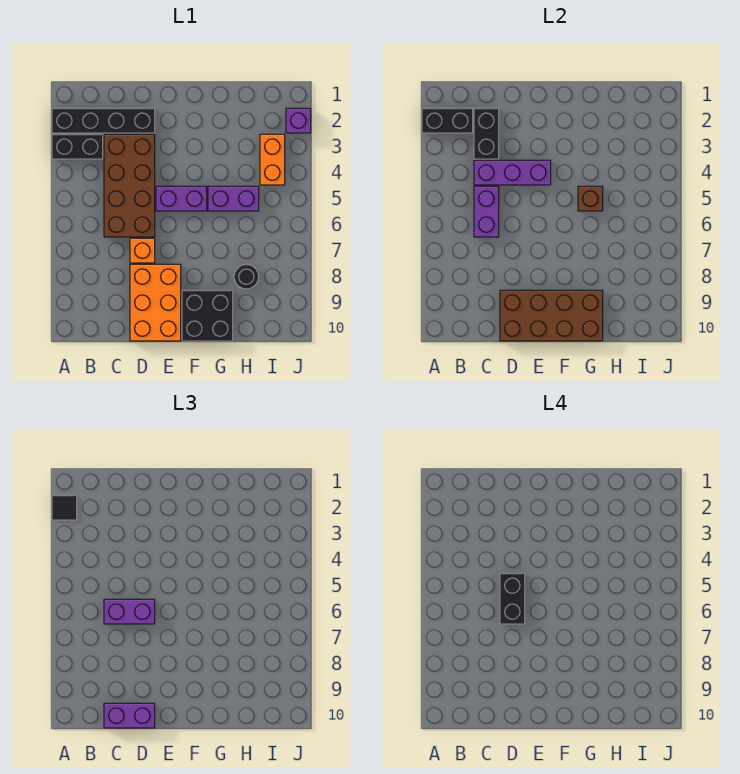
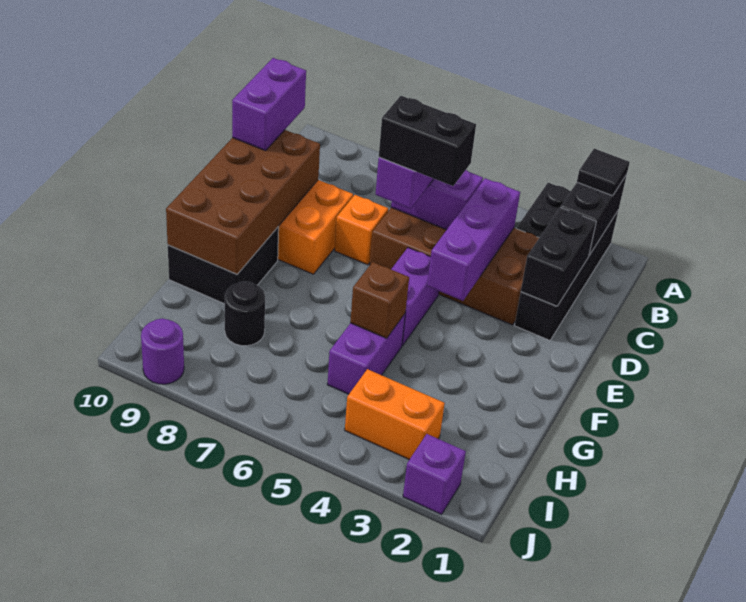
black brick C2:C3 level 2 -> black brick C2:D2 level 2
none -> purple round brick J9 level 1

